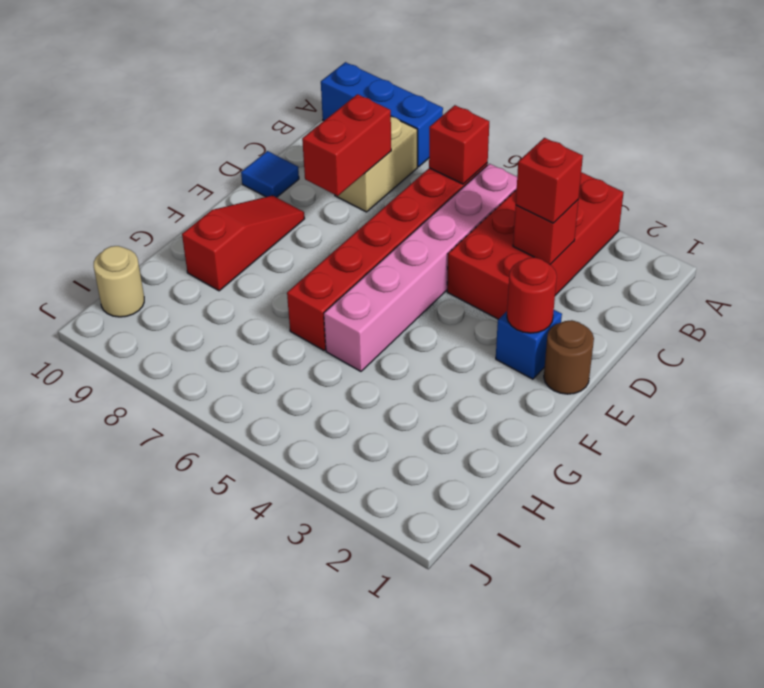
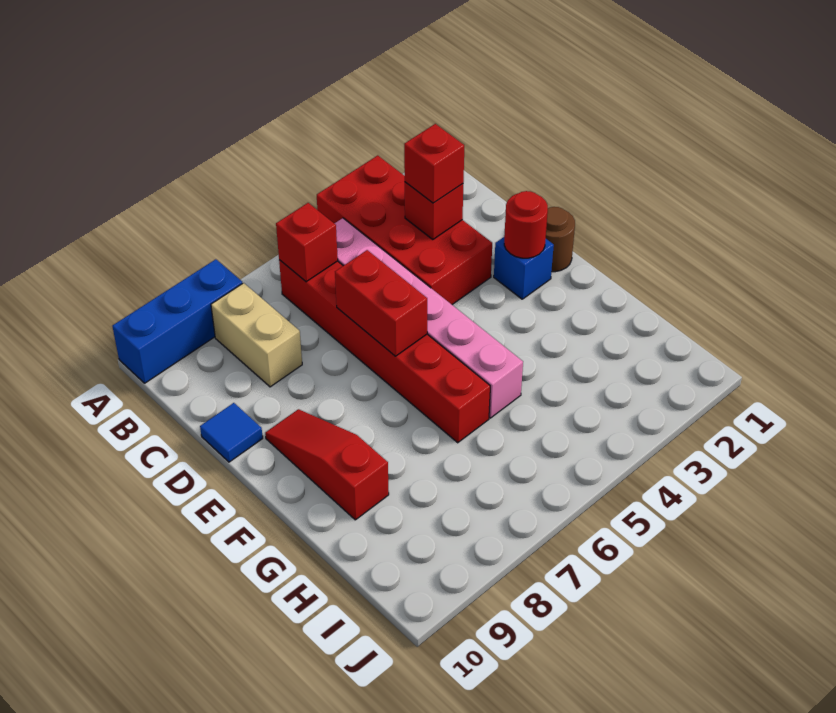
red brick C8:D8 level 2 -> red brick D6:E6 level 2
tan round brick I10 level 1 -> none

